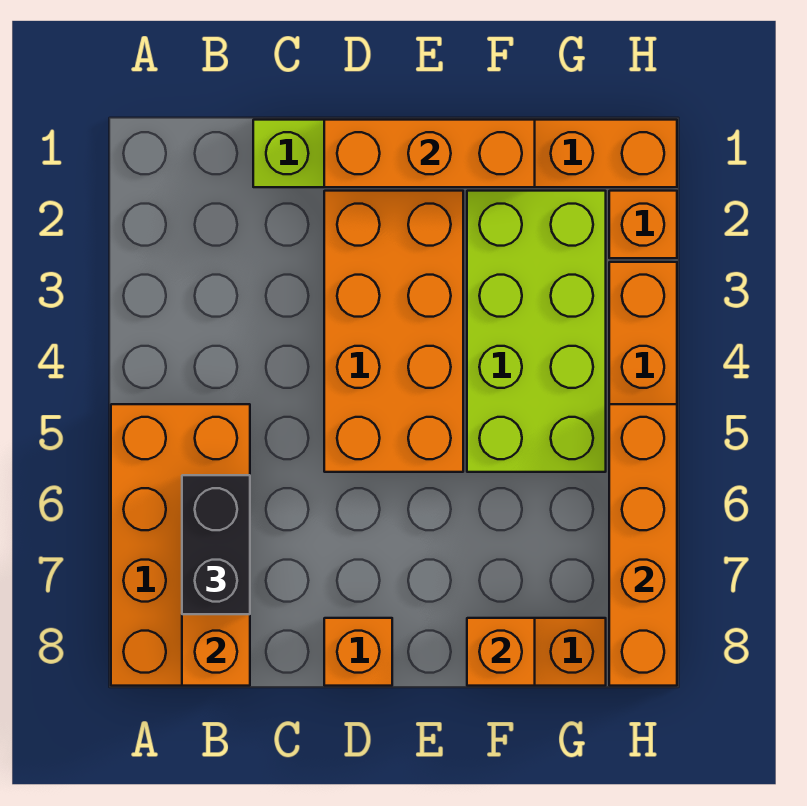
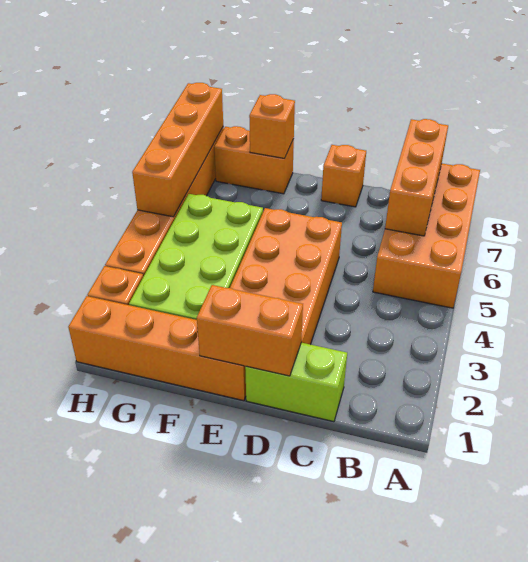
black brick B6:B7 level 3 -> none
orange brick D1:F1 level 2 -> orange brick D1:E1 level 2

